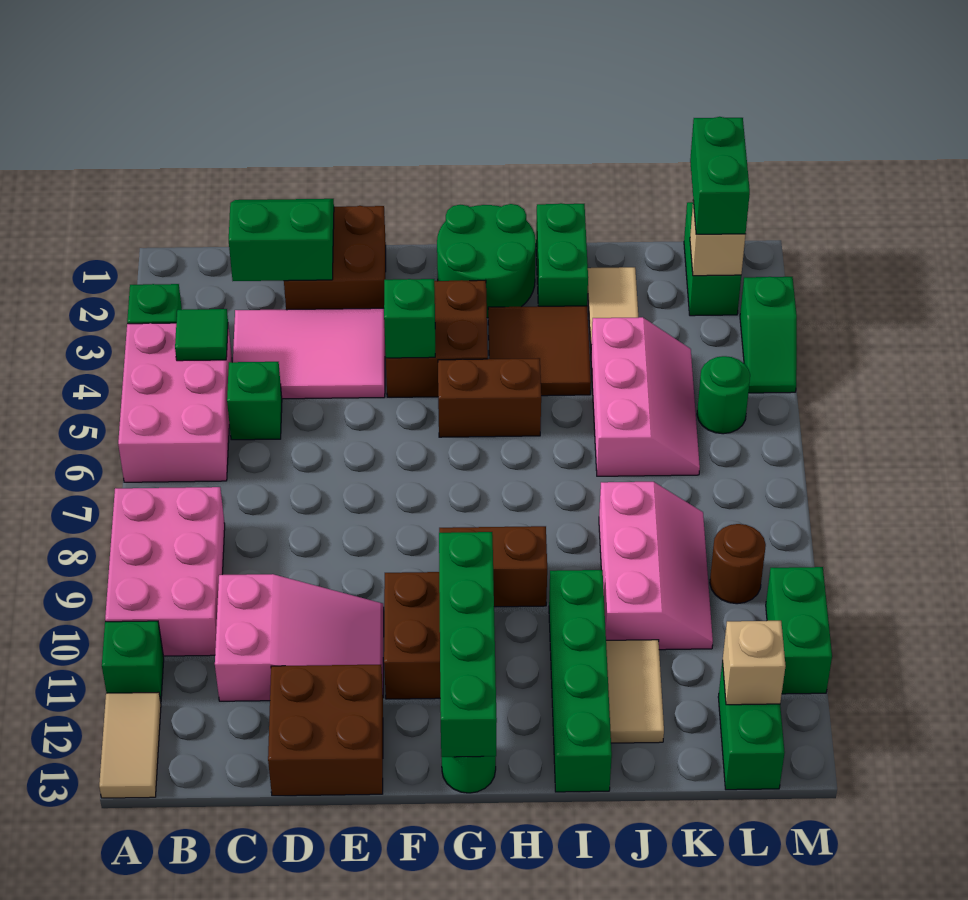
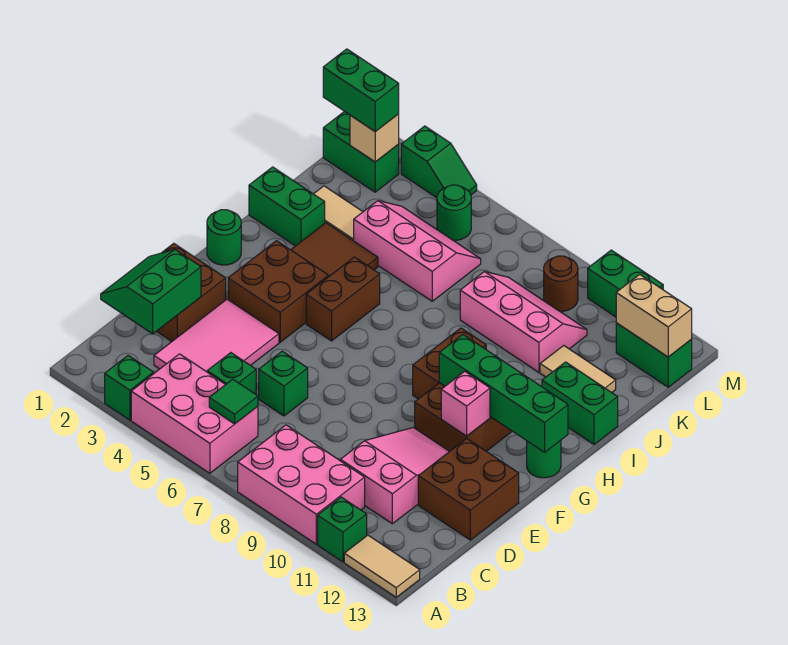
green tile B4 level 2 -> green tile B6 level 2
green brick F4 level 2 -> green brick D6 level 1
none -> pink brick F11 level 2
green round brick G1:H2 level 1 -> green round brick G1 level 1
green brick I10:I13 level 1 -> green brick I12:I13 level 1
tan brick L12 level 2 -> tan brick L12:L13 level 2

